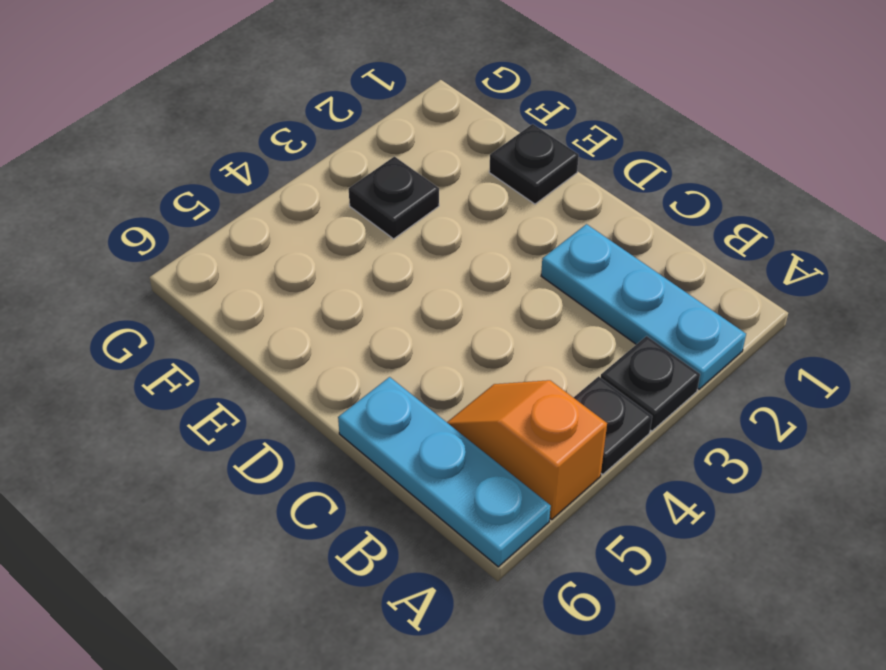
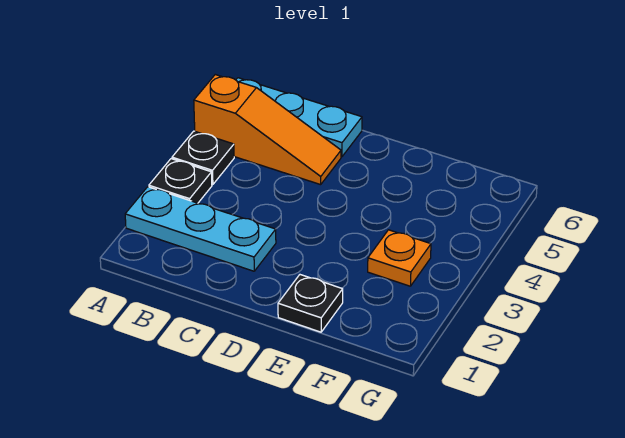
orange slope A5:B5 level 1 top A -> orange slope A5:C5 level 1 top A
black plate F3 level 1 -> orange plate F3 level 1

